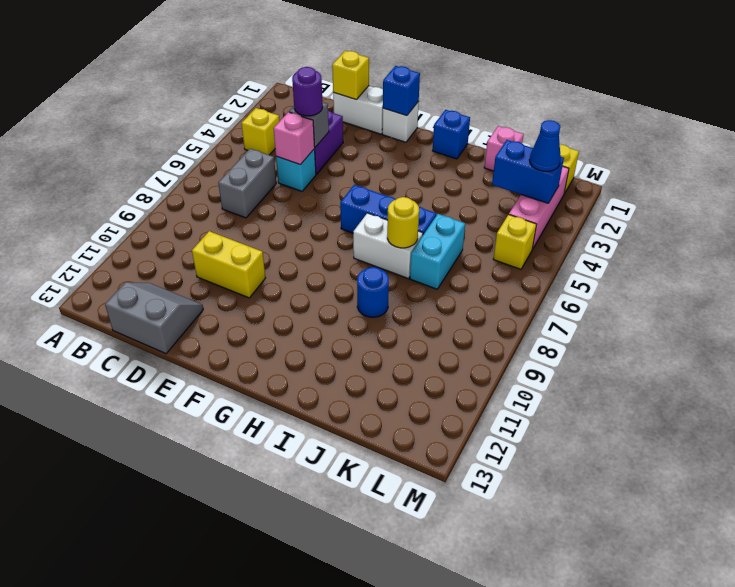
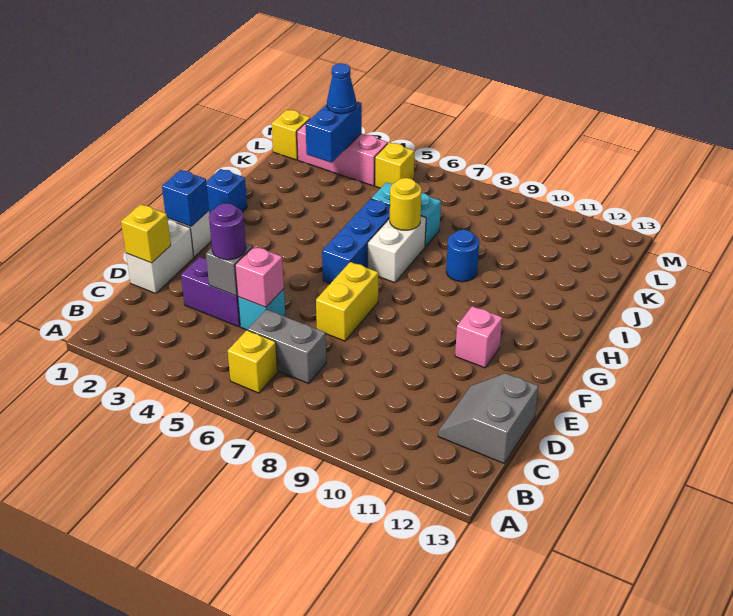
yellow brick B4 level 1 -> yellow brick B6 level 1
yellow brick D10:E10 level 1 -> yellow brick E7:F7 level 1
pink brick J1 level 1 -> pink brick F11 level 1

